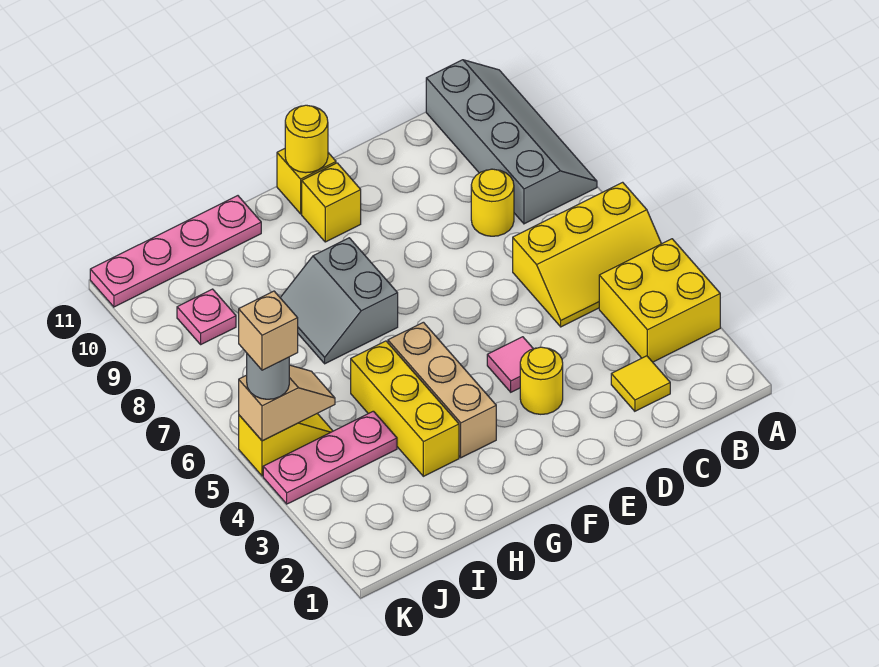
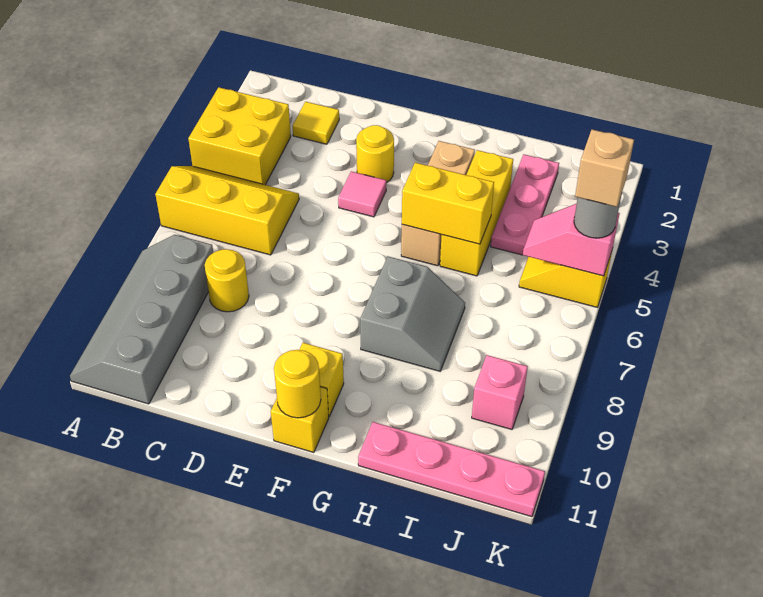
none -> yellow brick G5:H5 level 2
pink plate I4:K4 level 1 -> pink plate I2:I4 level 1
tan slope J5:K5 level 2 top K -> pink slope J5:K5 level 2 top K
pink plate J9 level 1 -> pink brick J9 level 1

